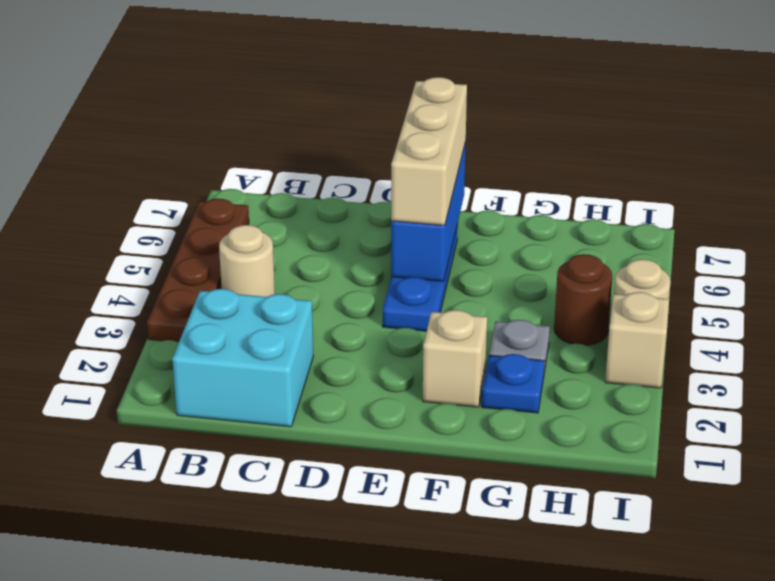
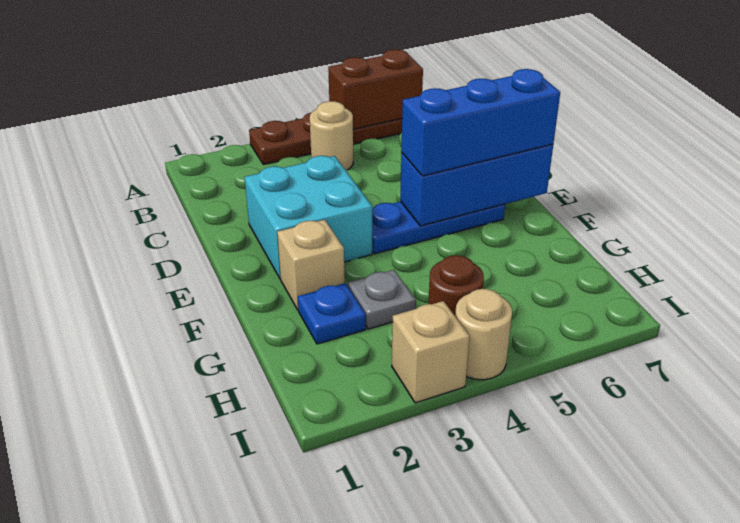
none -> brown brick A5:A6 level 2
cyan brick B1:C2 level 1 -> cyan brick D2:E3 level 1
tan brick E5:E7 level 3 -> blue brick E5:E7 level 3

